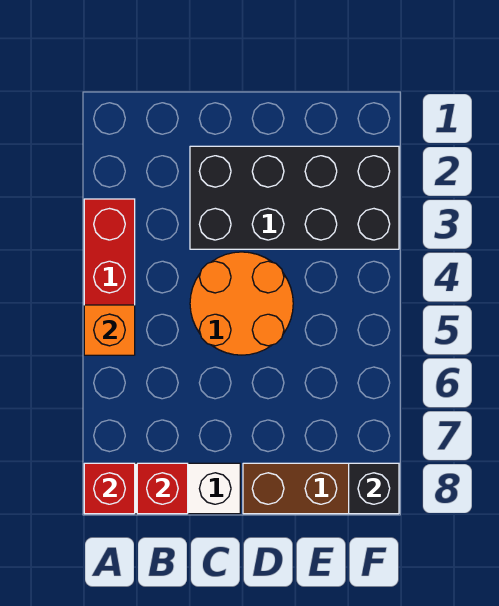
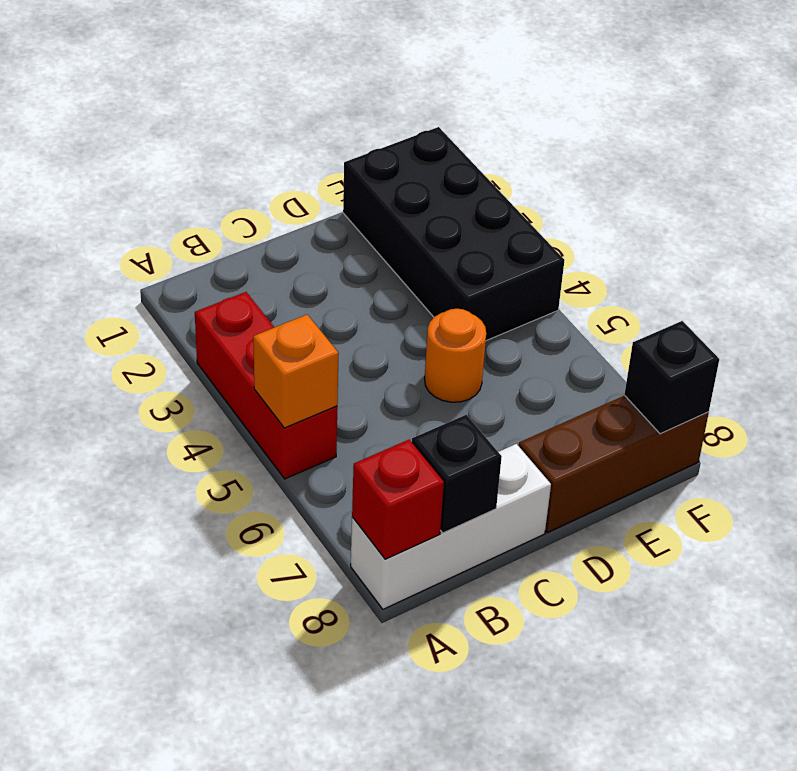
red brick B8 level 2 -> black brick B8 level 2
black brick C2:F3 level 1 -> black brick E1:F4 level 1
orange round brick C4:D5 level 1 -> orange round brick D5 level 1

